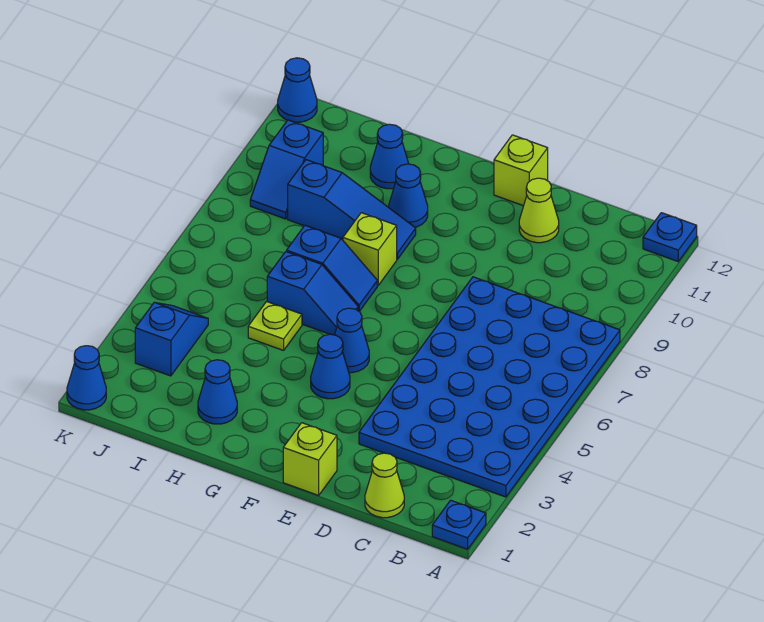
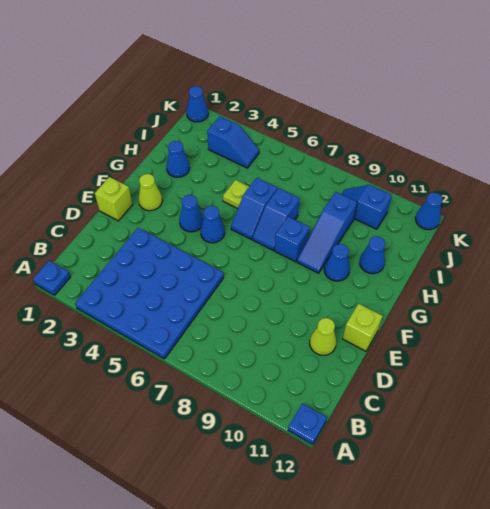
blue plate A3:D8 level 1 -> blue plate A3:D6 level 1
lime cone C1 level 1 -> lime cone F2 level 1
lime brick G8 level 1 -> blue brick G8 level 1

